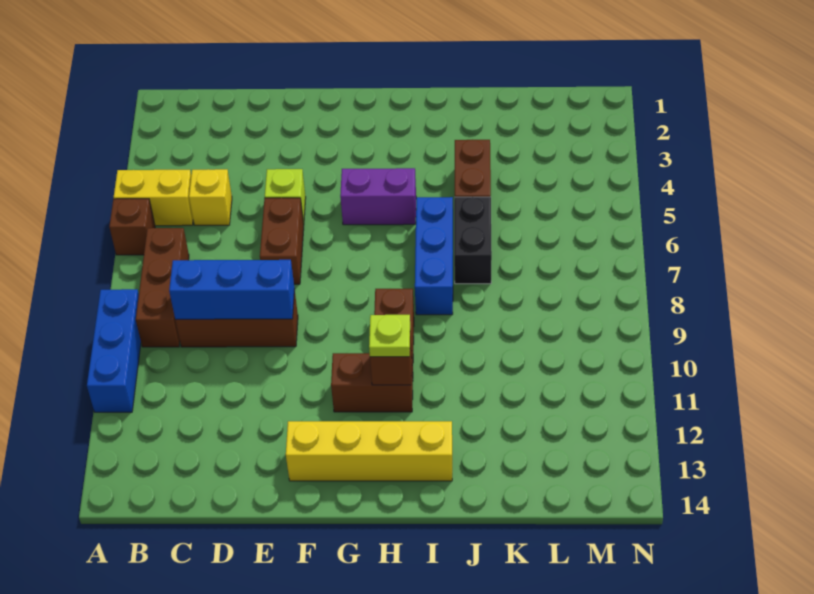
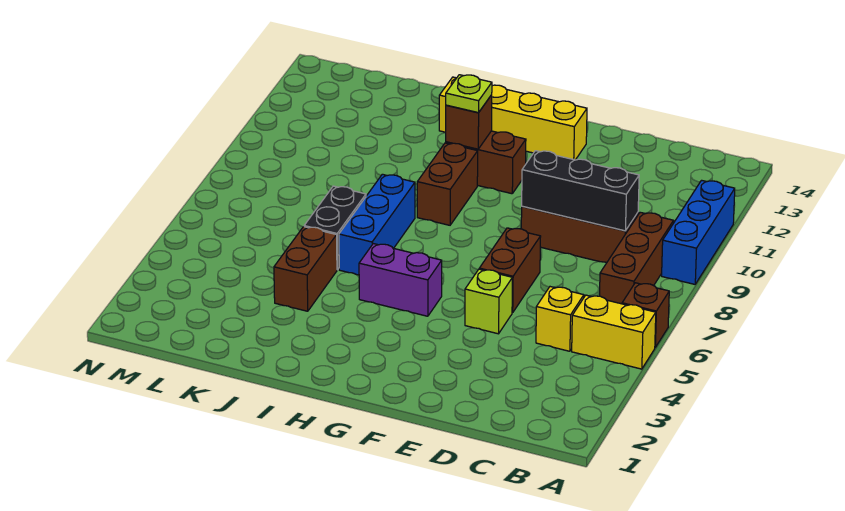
blue brick C9:E9 level 2 -> black brick C9:E9 level 2

